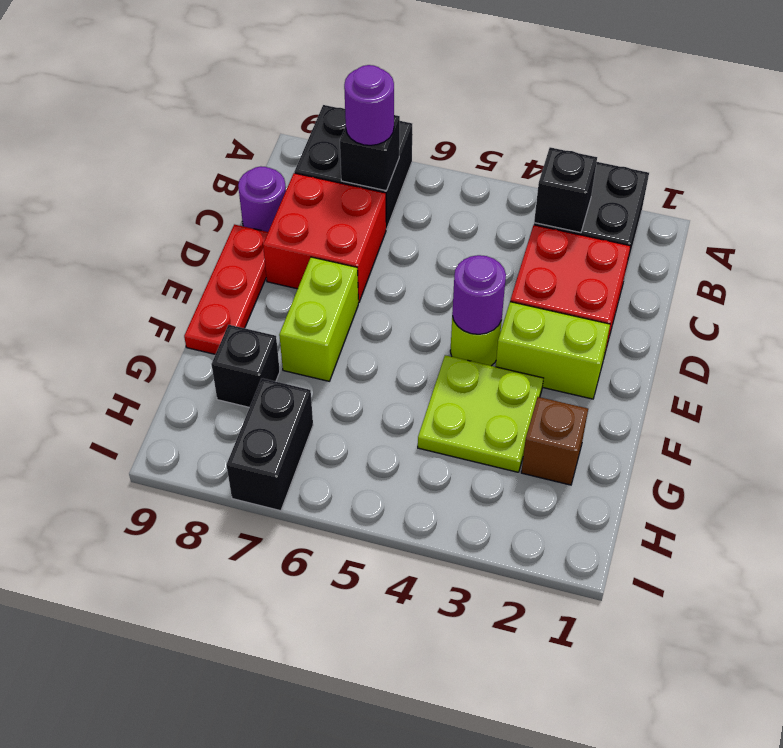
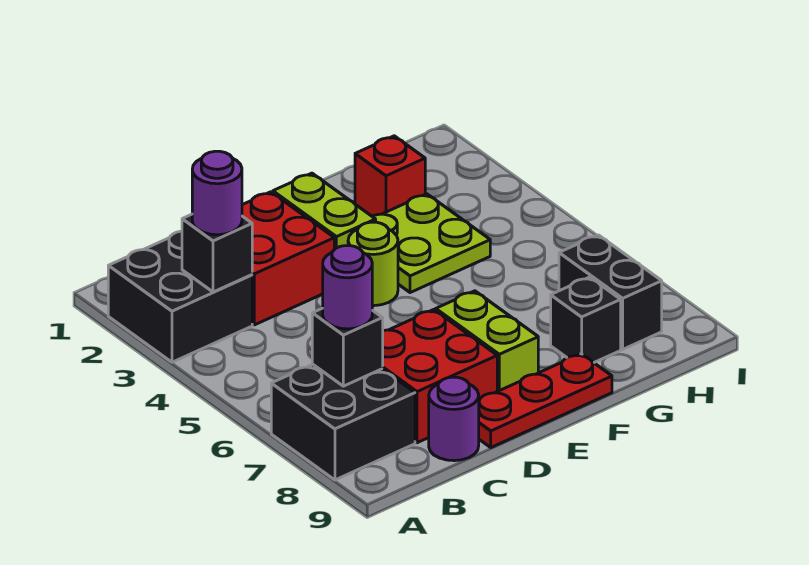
purple round brick E4 level 2 -> purple round brick B3 level 3
lime brick E7:F7 level 1 -> lime brick E7:E8 level 1
brown brick G2 level 1 -> red brick G2 level 1
black brick H7:I7 level 1 -> black brick H7:H8 level 1

